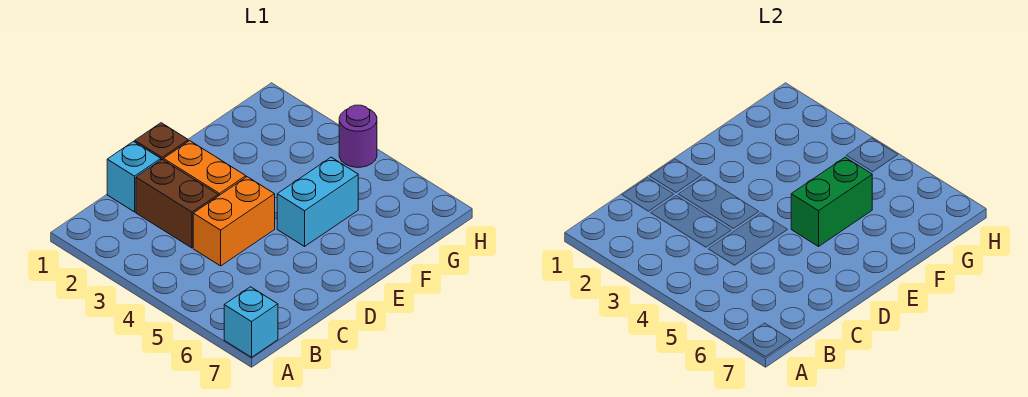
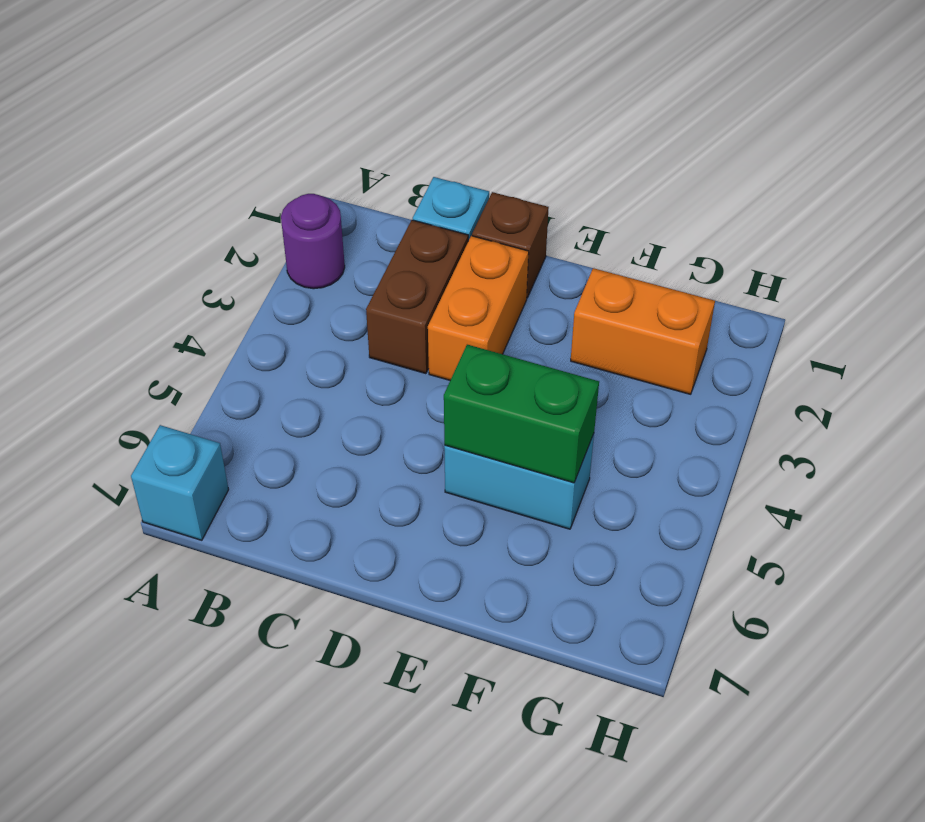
orange brick C4:D4 level 1 -> orange brick F2:G2 level 1
purple round brick H4 level 1 -> purple round brick A2 level 1

